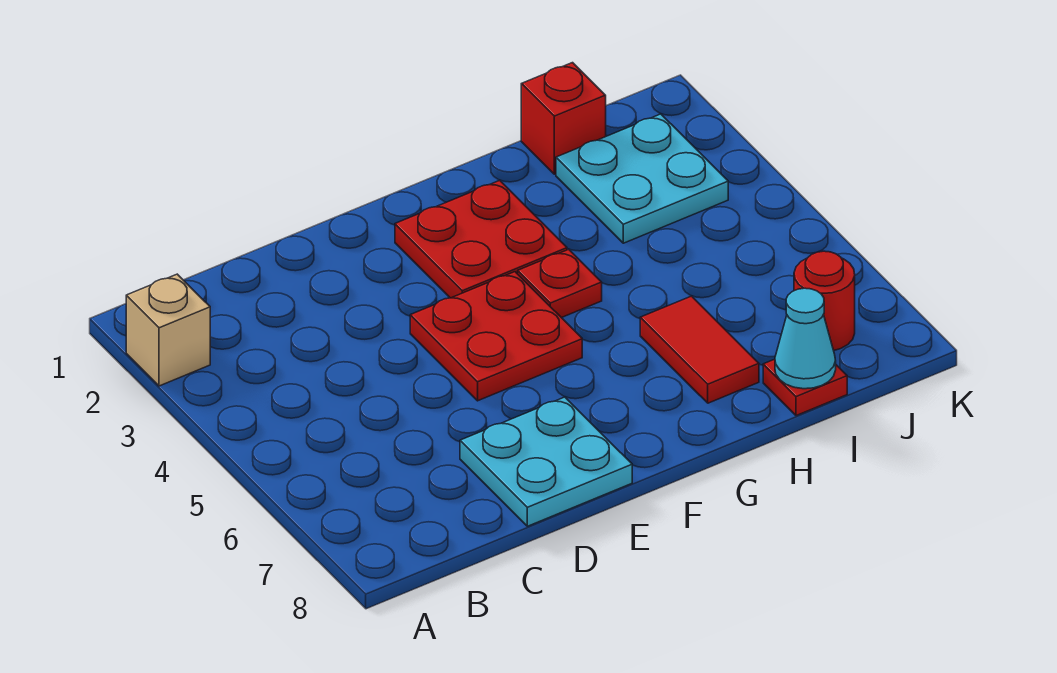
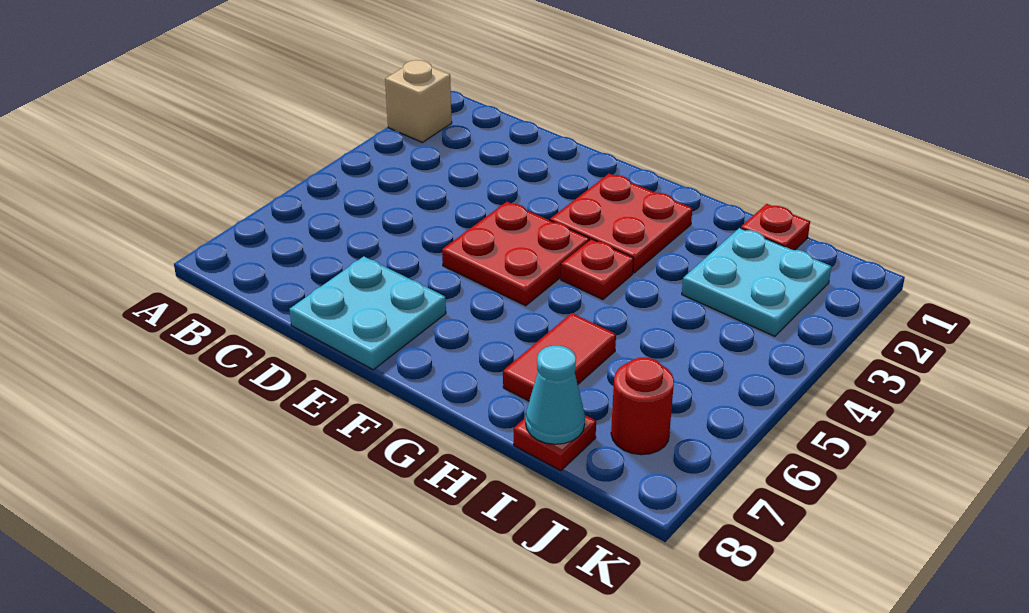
red brick I1 level 1 -> red plate I1 level 1

